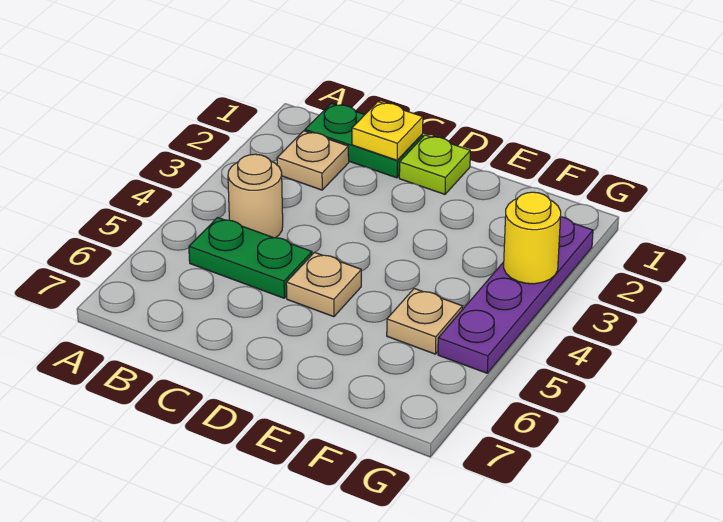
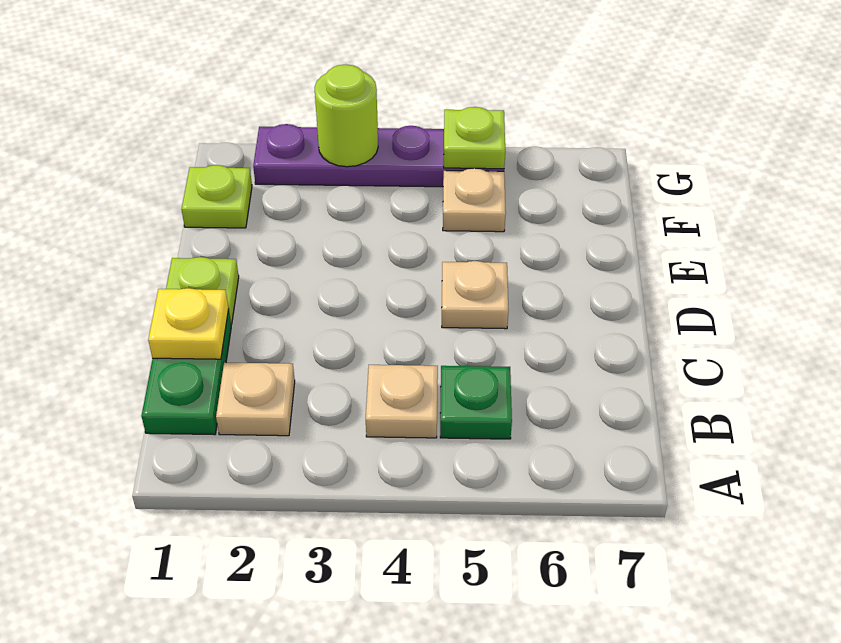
tan round brick B4 level 1 -> tan plate B4 level 1
green plate B5:C5 level 1 -> green plate B5 level 1
none -> lime plate F1 level 1
yellow round brick G3 level 2 -> lime round brick G3 level 2
none -> lime plate G5 level 2

